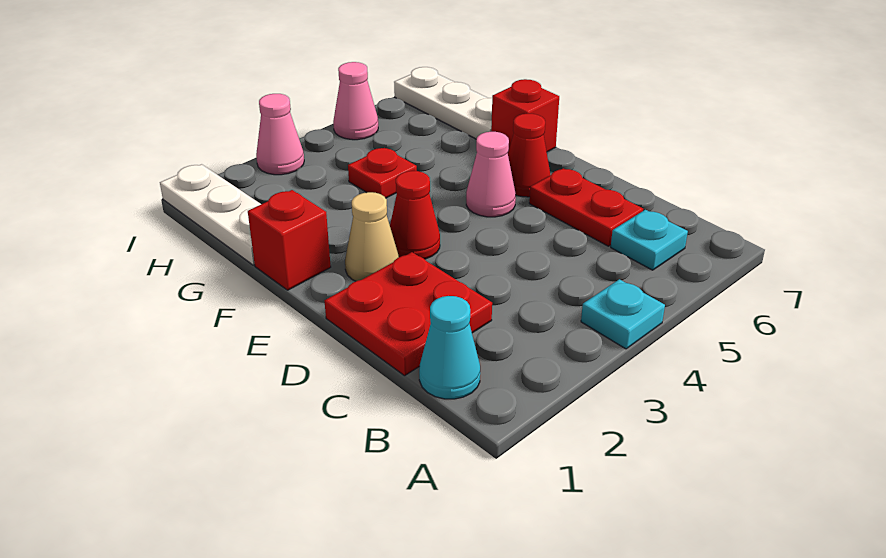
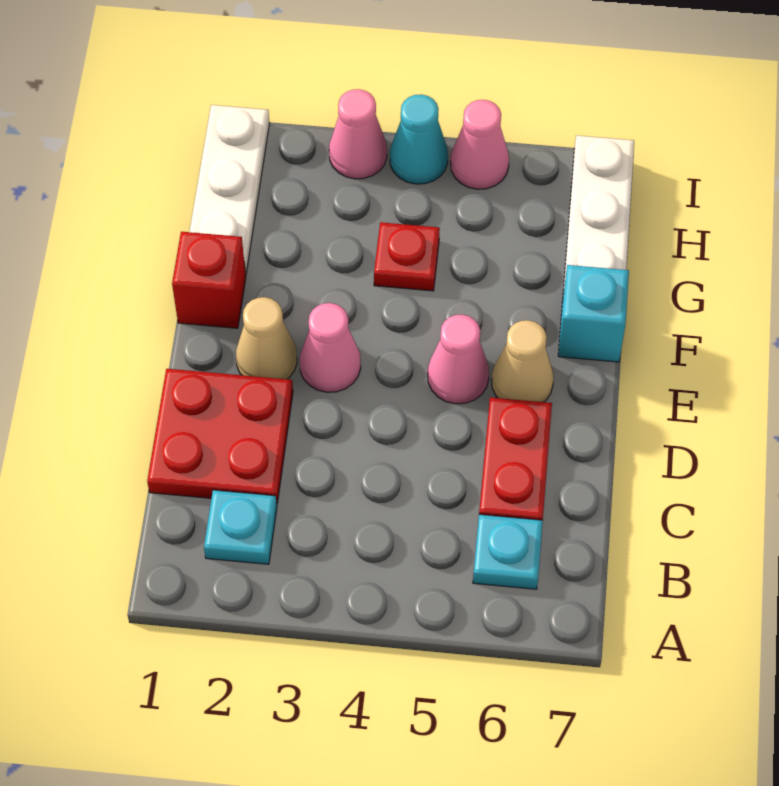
cyan plate A4 level 1 -> cyan plate B2 level 1
cyan cone B1 level 1 -> cyan cone I4 level 1
red cone E3 level 1 -> pink cone E3 level 1
red cone E6 level 1 -> tan cone E6 level 1
red brick F7 level 1 -> cyan brick F7 level 1

